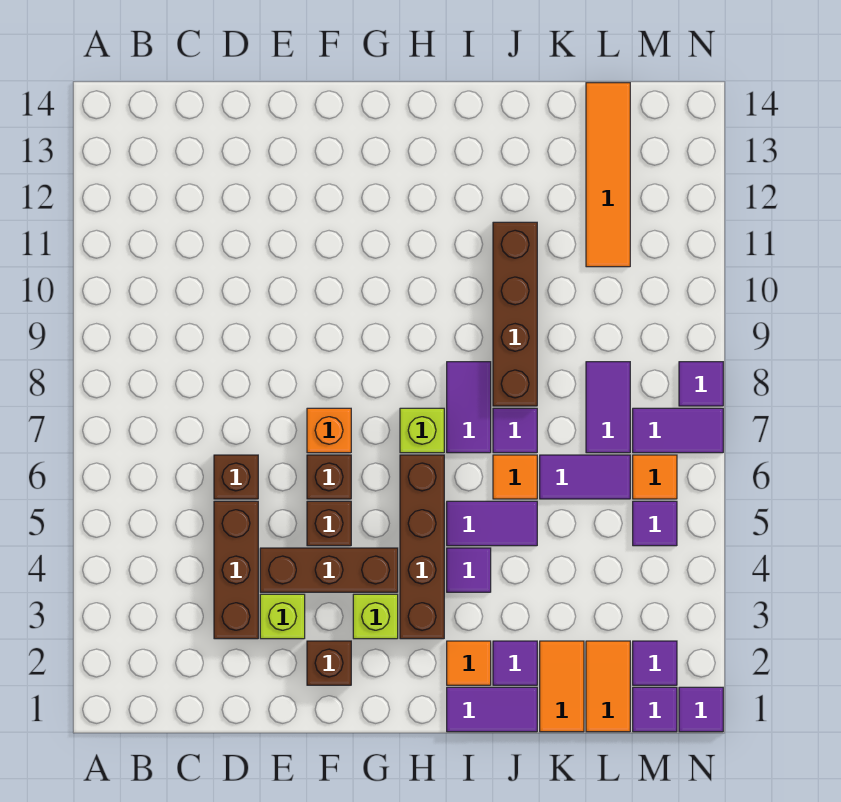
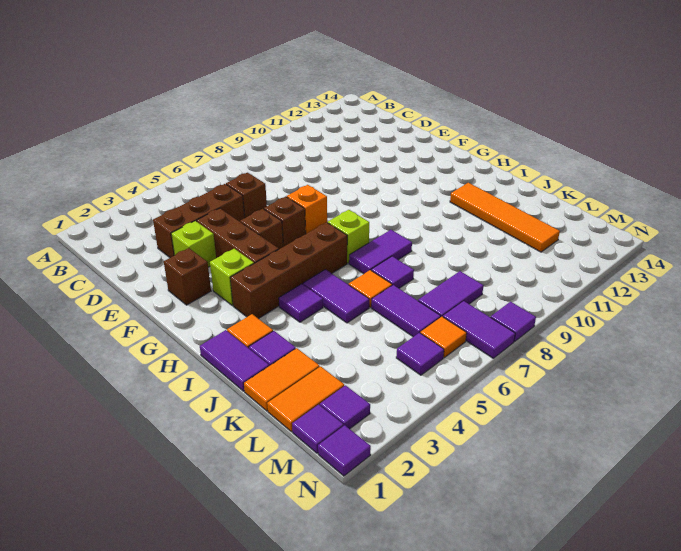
brown brick J8:J11 level 1 -> none
orange tile L11:L14 level 1 -> orange tile I12:L12 level 1

